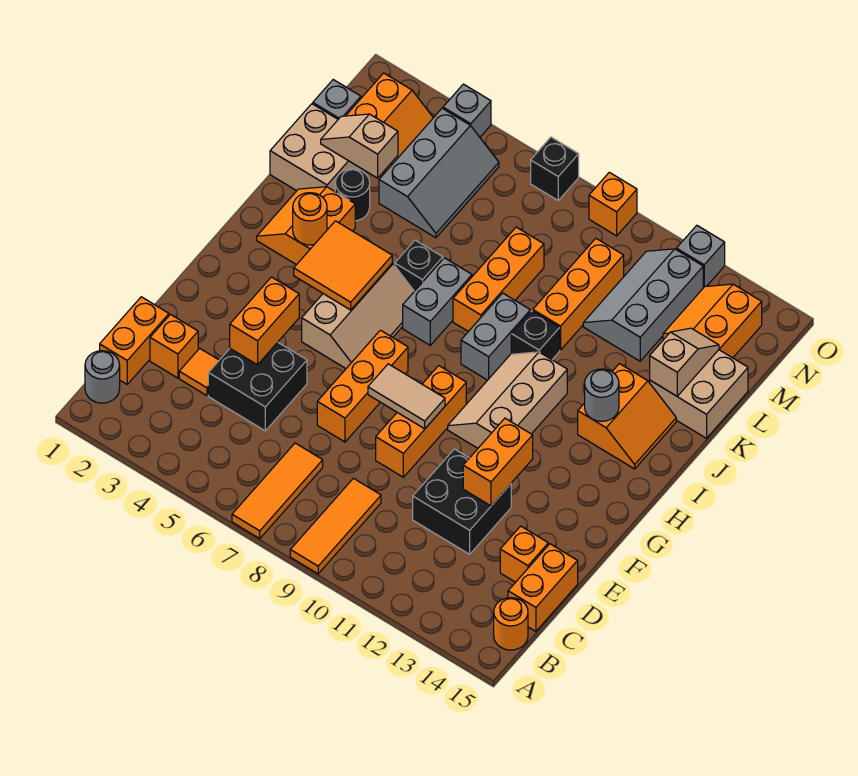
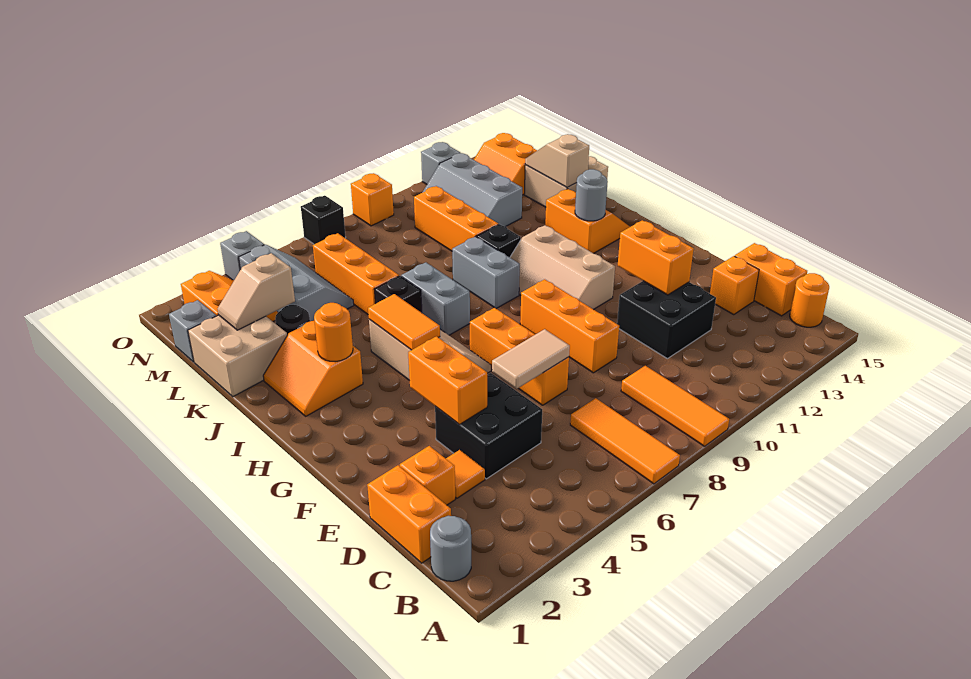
tan tile F8:F9 level 2 -> tan tile E6:E7 level 2
orange tile H4:I5 level 2 -> orange tile H5:I5 level 2
orange brick J8:L8 level 1 -> orange brick K6:M6 level 1

